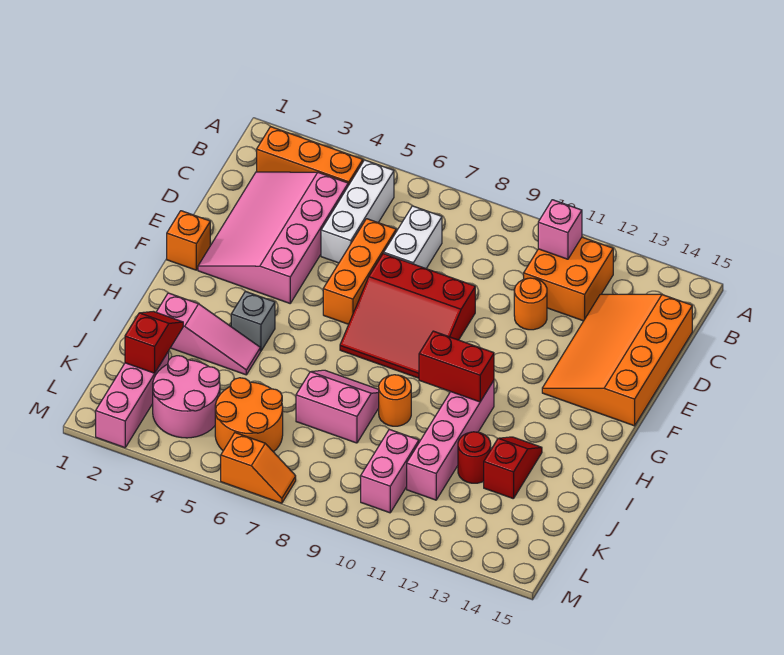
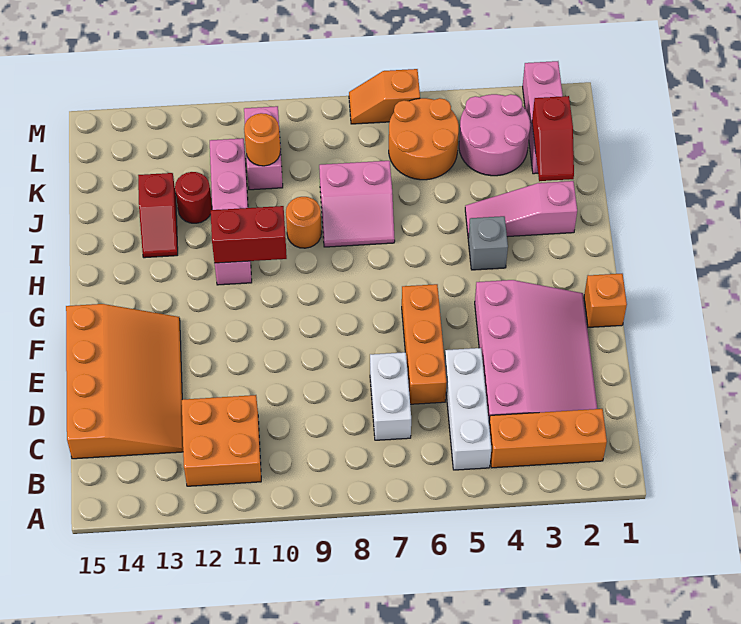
pink brick B11 level 2 -> none
orange round brick D11 level 1 -> orange round brick K10 level 2
red slope E7:G9 level 1 top E -> none

